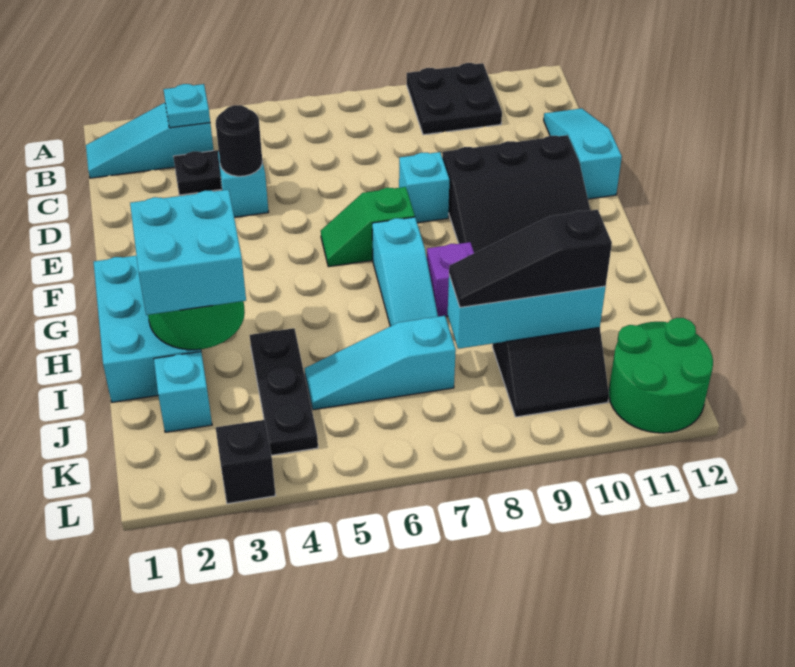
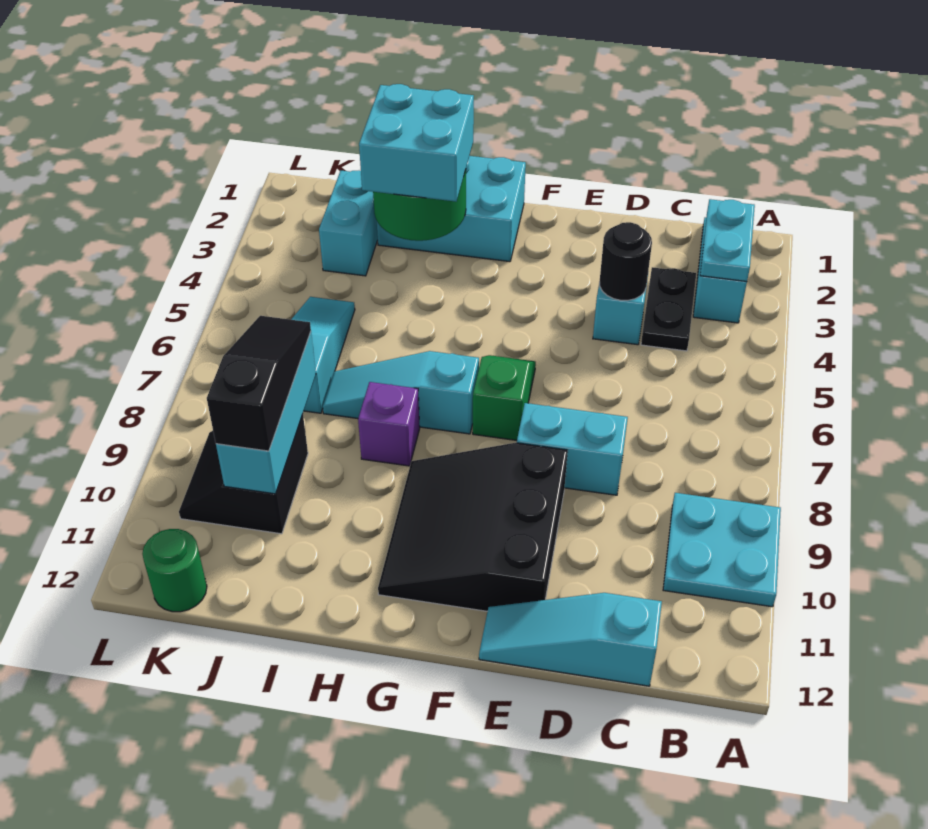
black plate A9:B10 level 1 -> cyan plate A9:B10 level 1
cyan plate B3 level 2 -> cyan plate B2:B3 level 2
cyan slope C12:E12 level 1 top E -> cyan slope C12:E12 level 1 top C
cyan brick E8 level 1 -> cyan brick D8:E8 level 1
black plate I4:K4 level 1 -> none
cyan brick J2 level 1 -> cyan brick J2:J3 level 1
green round brick K11:L12 level 1 -> green round brick K12 level 1
black brick L3 level 1 -> none

